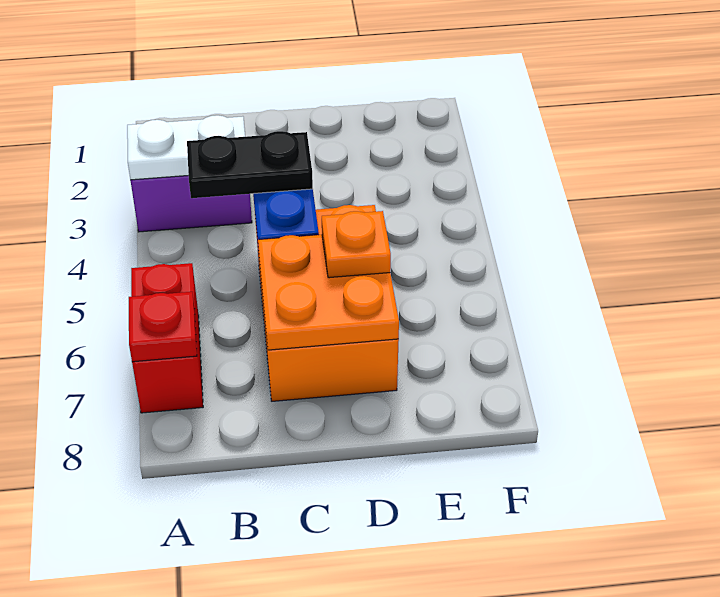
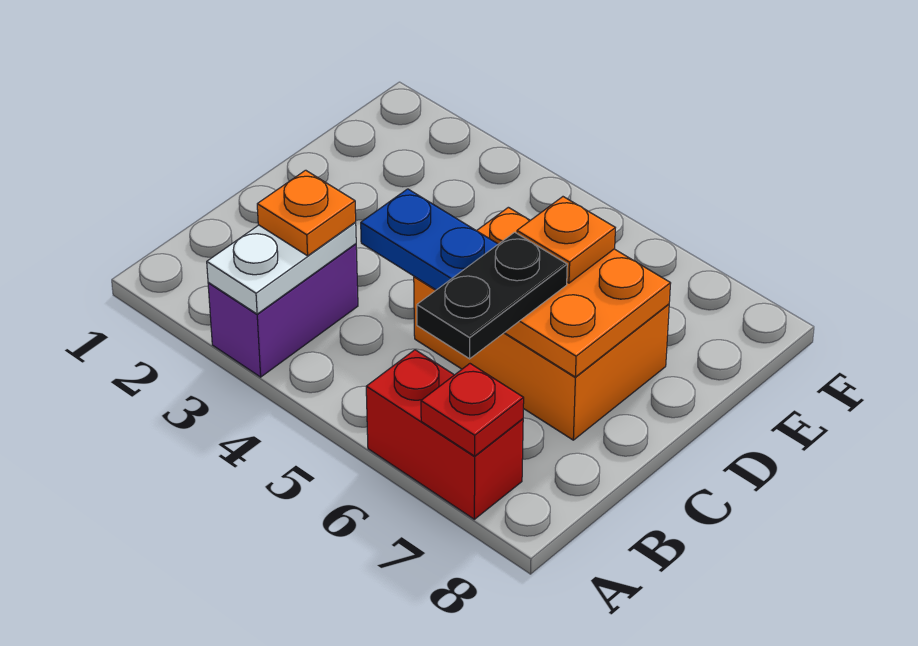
none -> orange plate B3 level 3
black plate B4:C4 level 3 -> black plate B6:C6 level 3

